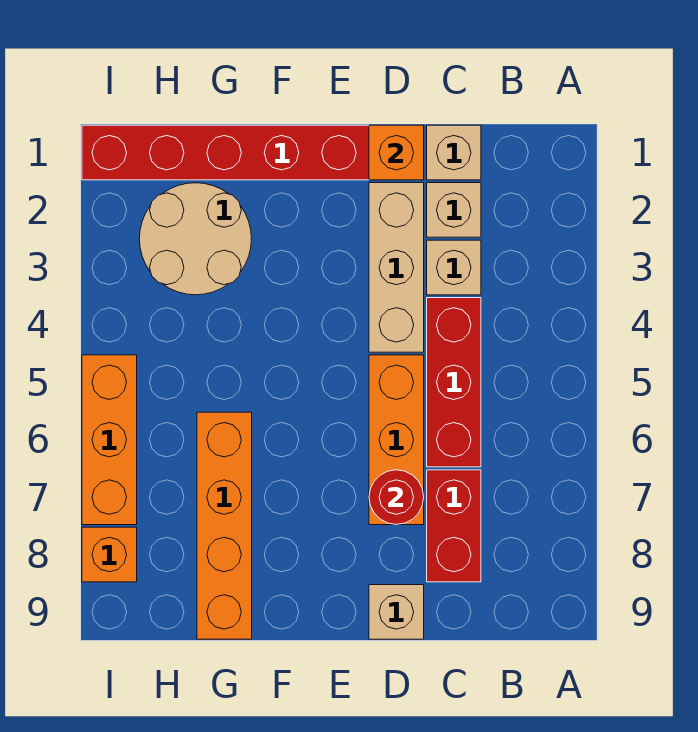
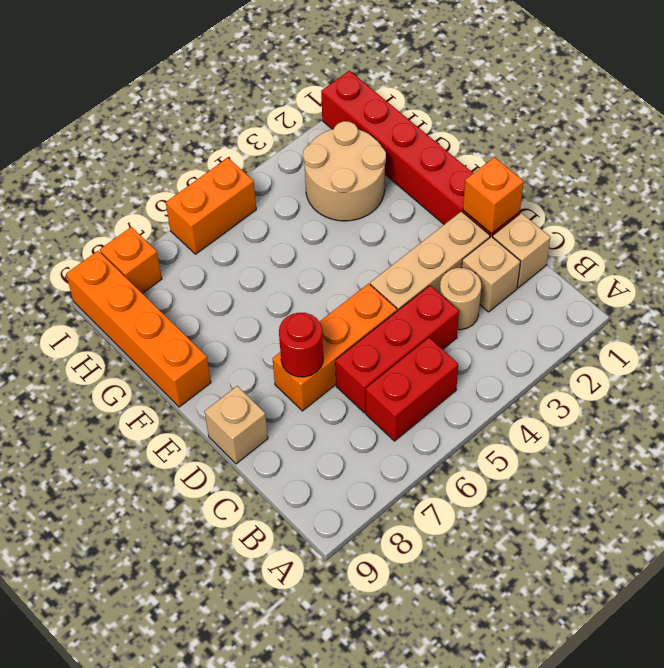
tan brick C3 level 1 -> tan round brick C3 level 1
red brick C7:C8 level 1 -> red brick B5:B6 level 1
orange brick G6:G9 level 1 -> orange brick F9:I9 level 1
orange brick I5:I7 level 1 -> orange brick I5:I6 level 1

